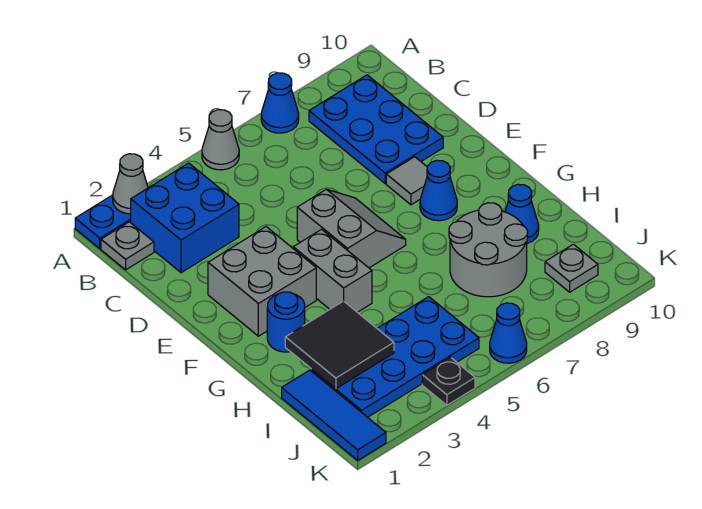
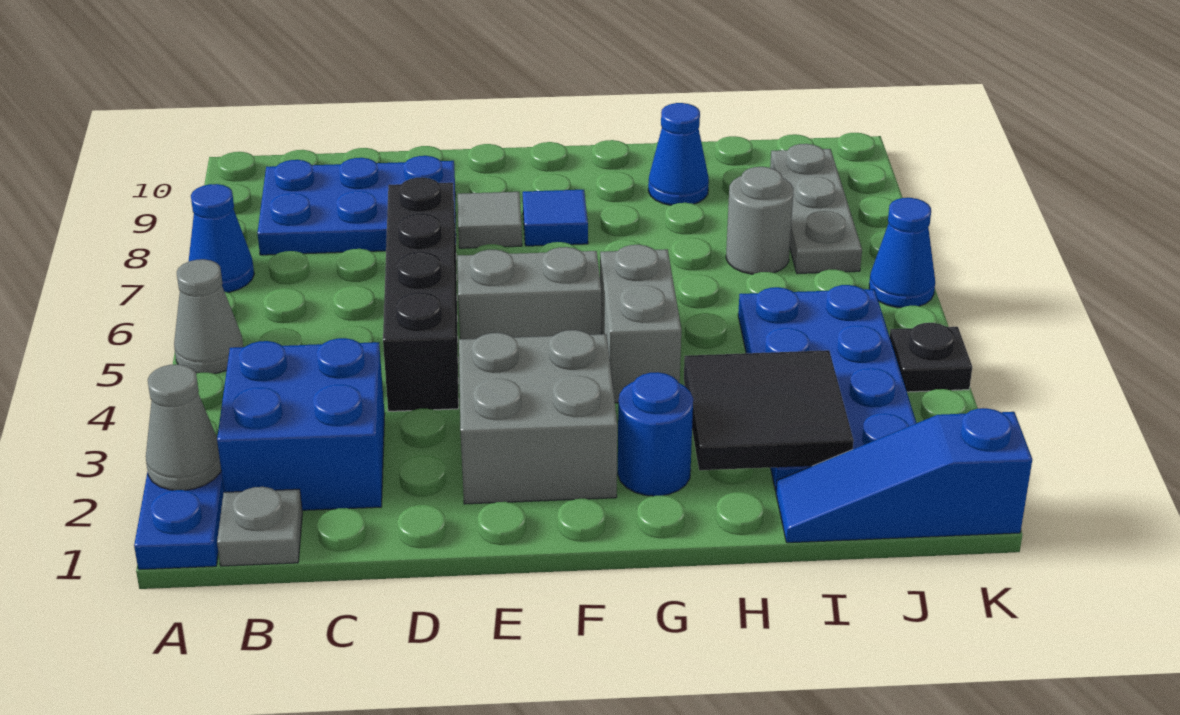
none -> black brick D4:D7 level 1
grey brick F4:G4 level 1 -> grey brick G4:G5 level 1
blue cone F8 level 1 -> blue tile F8 level 1
grey round brick H7:I8 level 1 -> grey round brick I7 level 1
blue tile I1:K1 level 1 -> blue slope I1:K1 level 1 top K
grey plate J9 level 1 -> grey plate J7:J9 level 1

